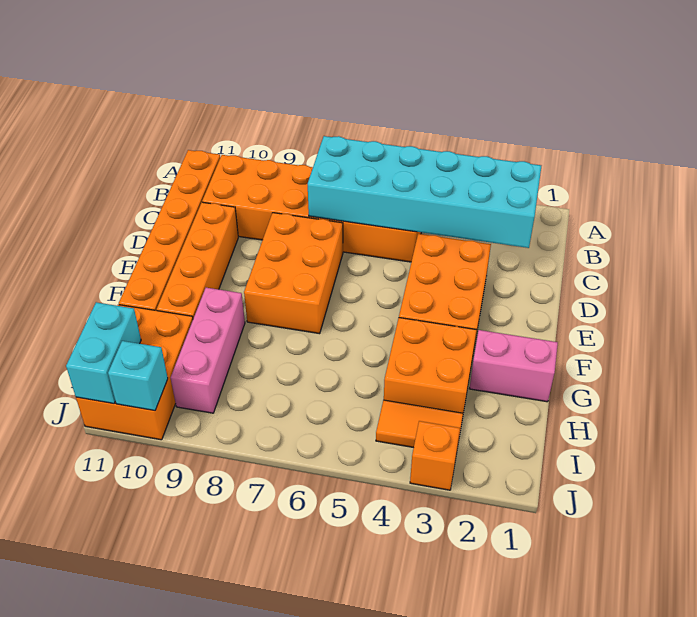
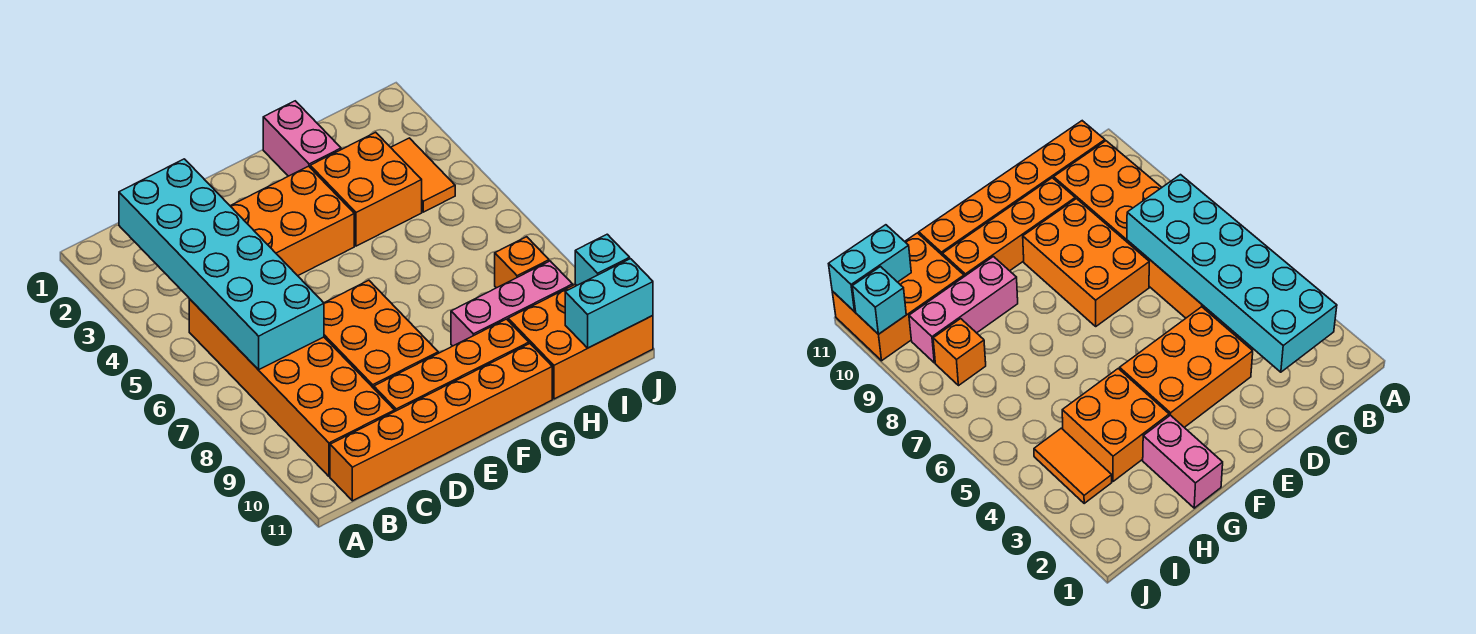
orange brick D7:F8 level 1 -> orange brick D7:E9 level 1
orange brick J3 level 1 -> orange brick I8 level 1

